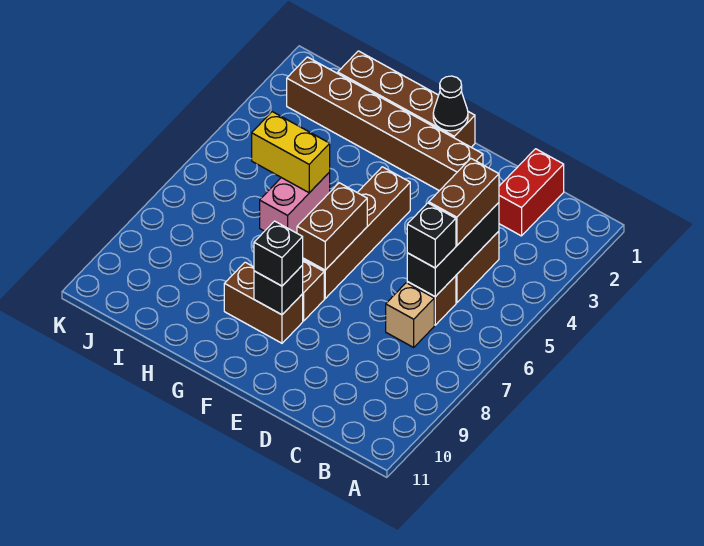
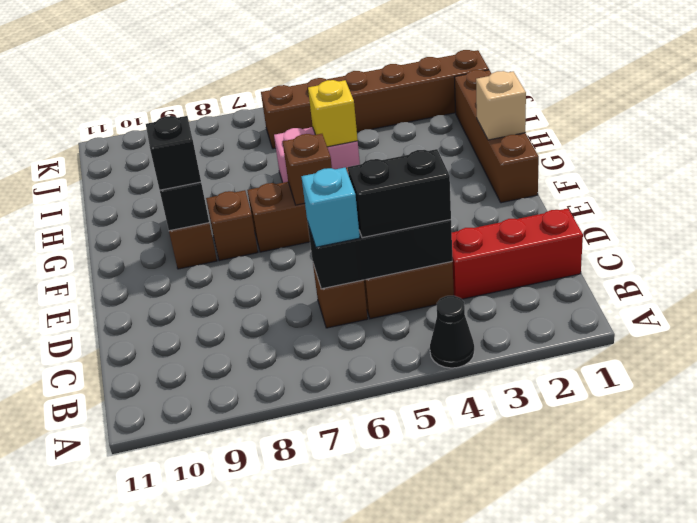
red brick C1:C2 level 1 -> red brick C1:C3 level 1
brown brick C4:C5 level 3 -> black brick C4:C5 level 3
black brick C6 level 3 -> cyan brick C6 level 3
tan brick C7 level 1 -> tan brick G1 level 2
brown brick E2:J2 level 1 -> brown brick J1:J6 level 1
black cone F1 level 2 -> black cone A4 level 1
brown brick F6:F7 level 2 -> brown brick F6 level 2
yellow brick H5:I5 level 2 -> yellow brick H5 level 2

